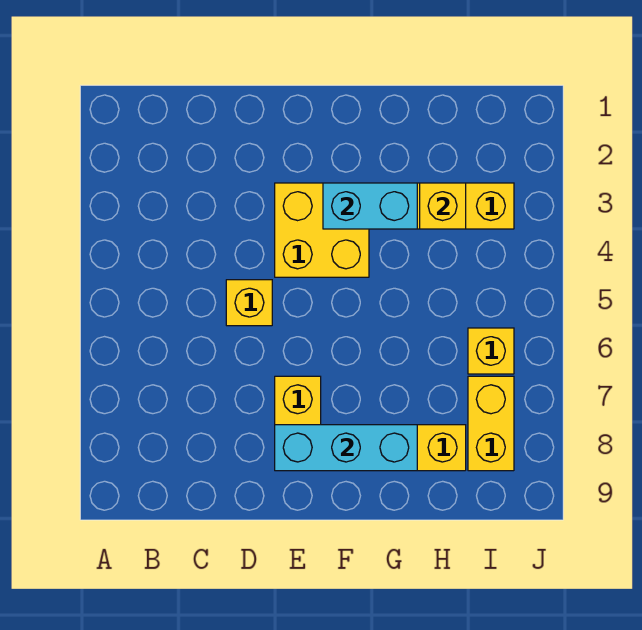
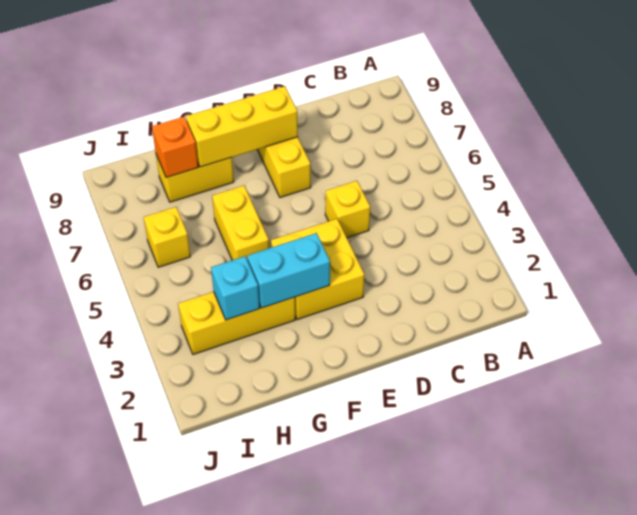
cyan brick E8:G8 level 2 -> yellow brick E8:G8 level 2
yellow brick H3 level 2 -> cyan brick H3 level 2
none -> orange brick H8 level 2
yellow brick I7:I8 level 1 -> yellow brick G5:G6 level 1

